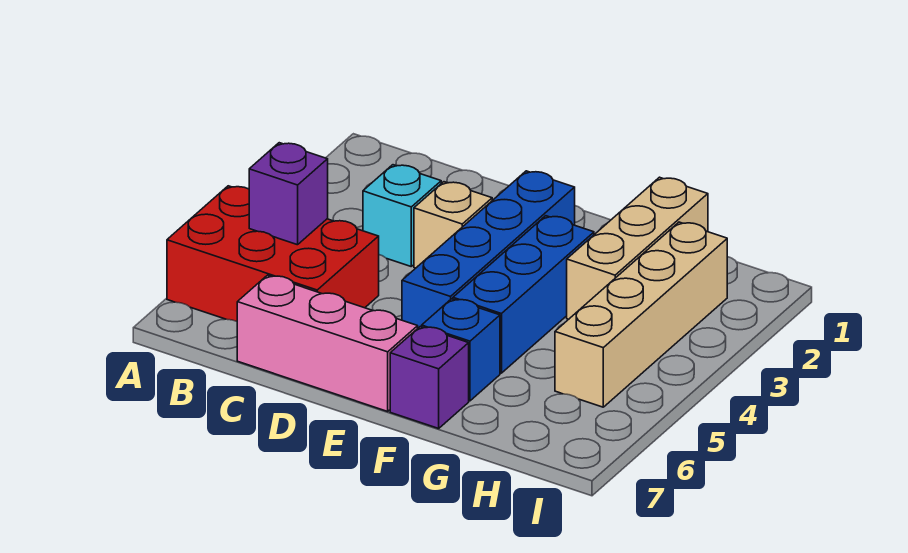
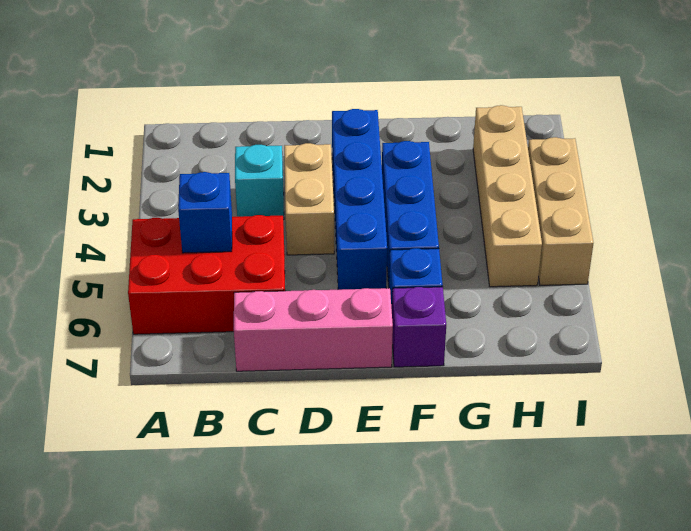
purple brick B5 level 2 -> blue brick B5 level 2
tan brick D3 level 1 -> tan brick D3:D4 level 1
tan brick G1:G3 level 1 -> tan brick I3:I5 level 1

